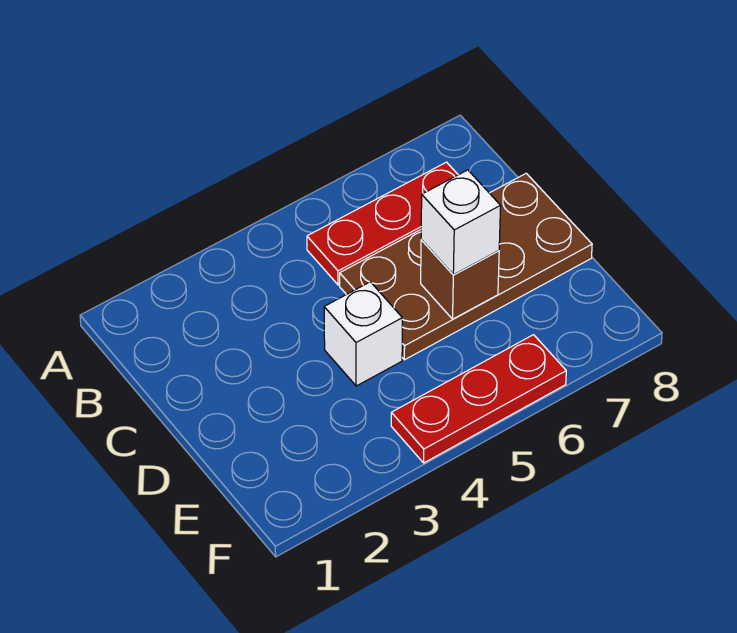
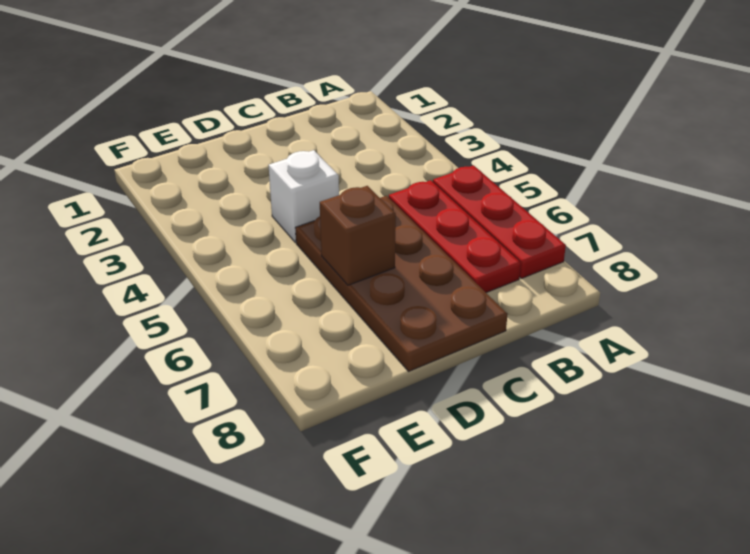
white brick D6 level 3 -> none
red plate F4:F6 level 1 -> red plate A5:A7 level 1

